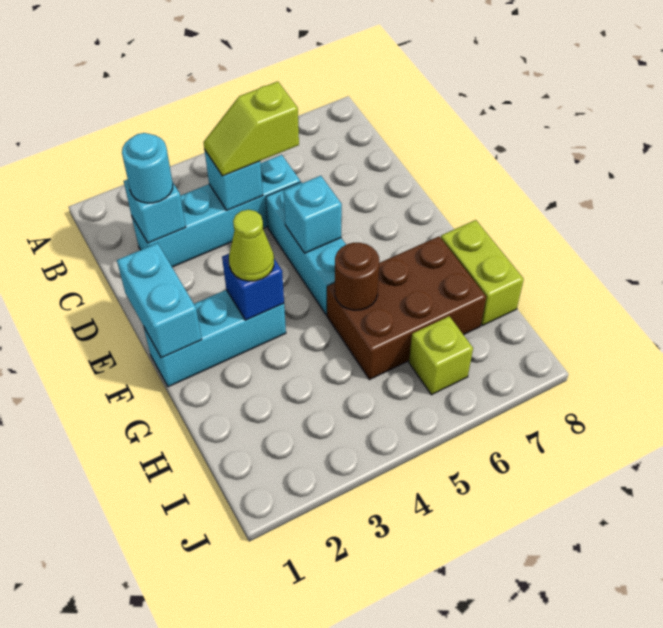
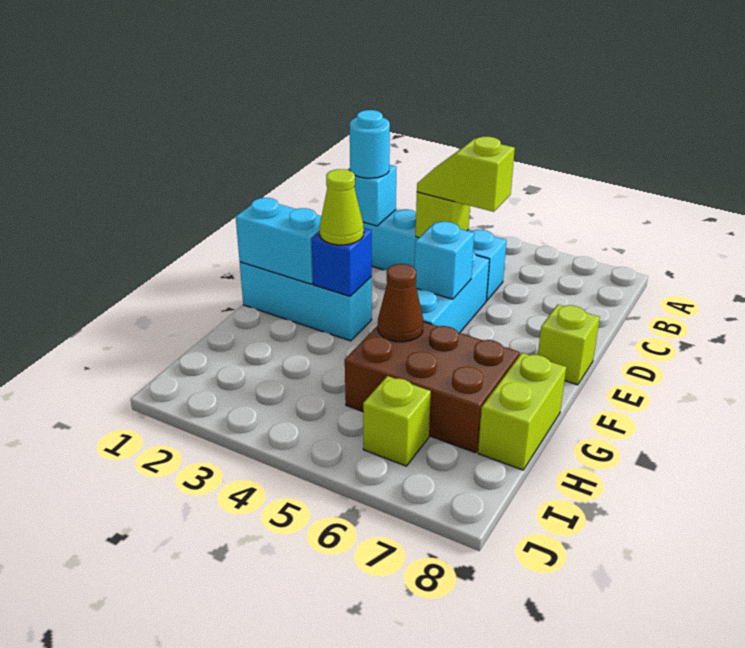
cyan brick C4 level 2 -> lime brick C4 level 2
cyan brick E1:F1 level 2 -> cyan brick F1:F2 level 2
none -> lime brick E8 level 1
brown round brick G5 level 2 -> brown cone G5 level 2

